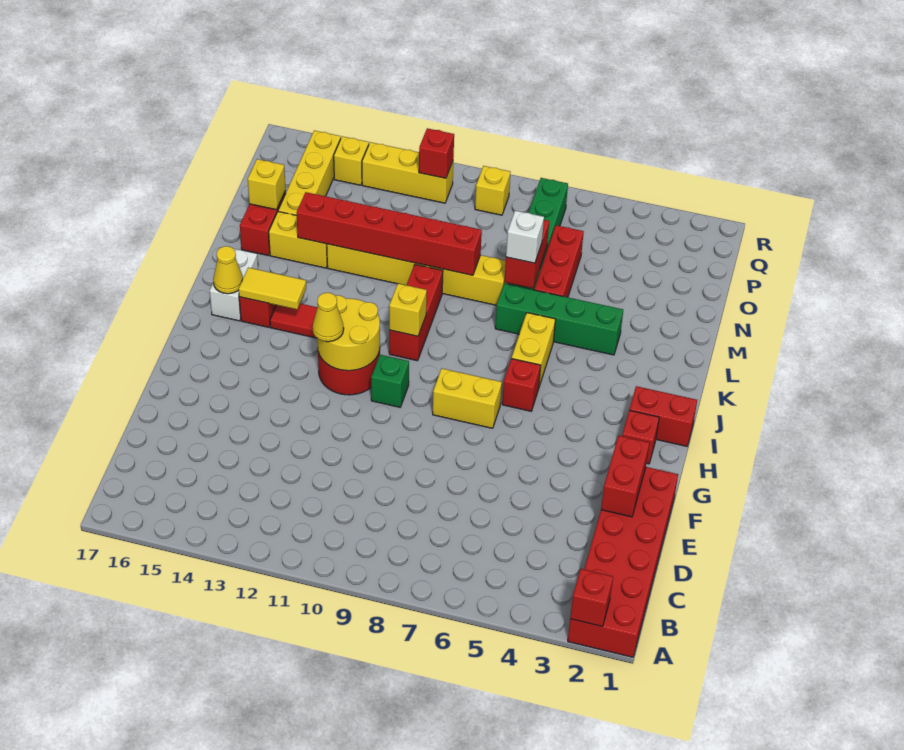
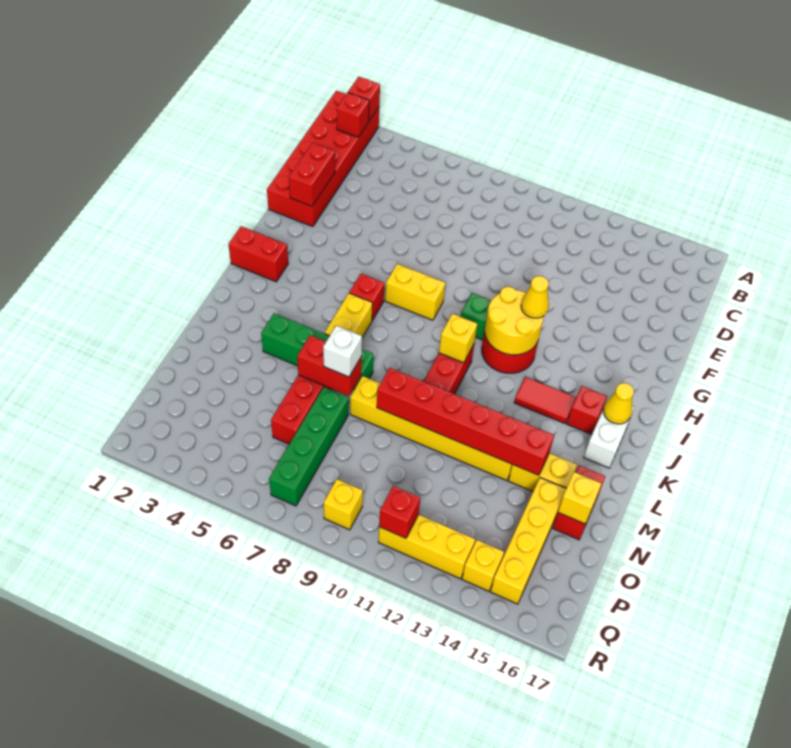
red brick H2 level 1 -> red brick B2 level 2
yellow tile J14:J15 level 2 -> none
red brick M7:N7 level 2 -> red brick M6:M7 level 2

